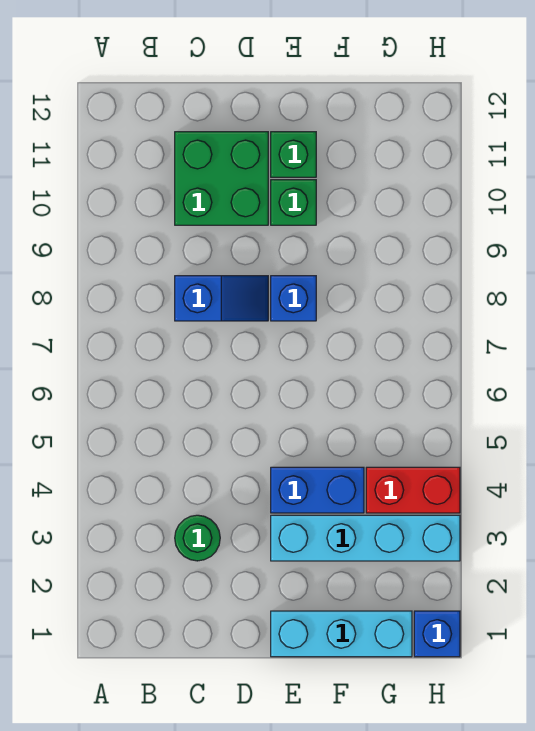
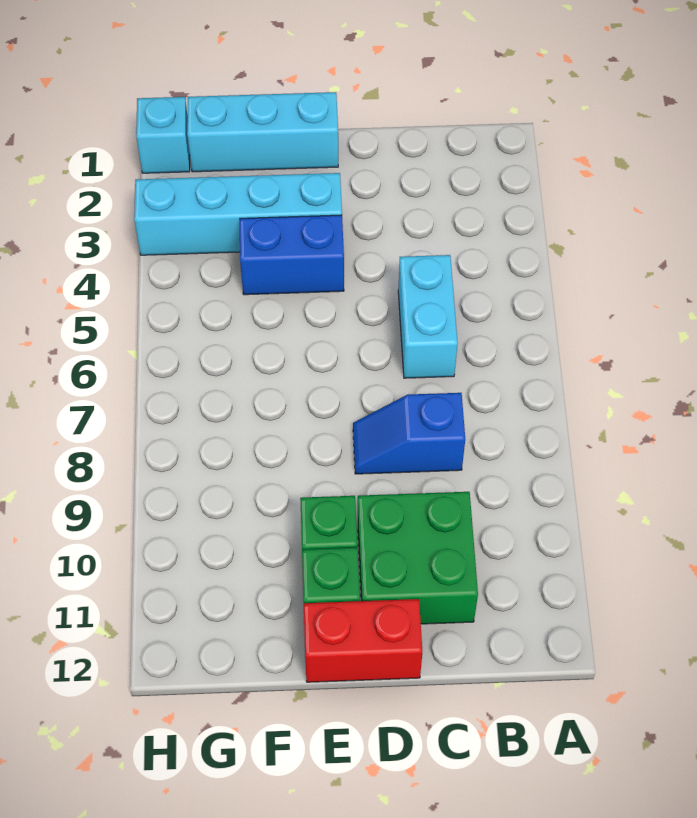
green round brick C3 level 1 -> none
none -> cyan brick C5:C6 level 1
blue brick E8 level 1 -> none
red brick G4:H4 level 1 -> red brick D12:E12 level 1
blue brick H1 level 1 -> cyan brick H1 level 1

